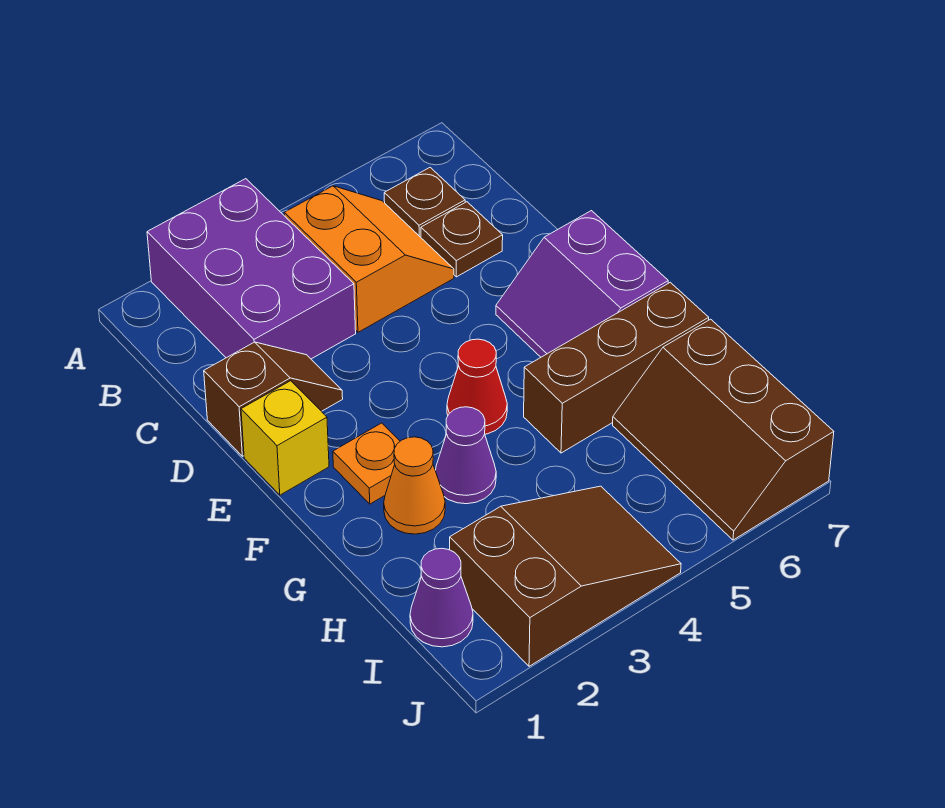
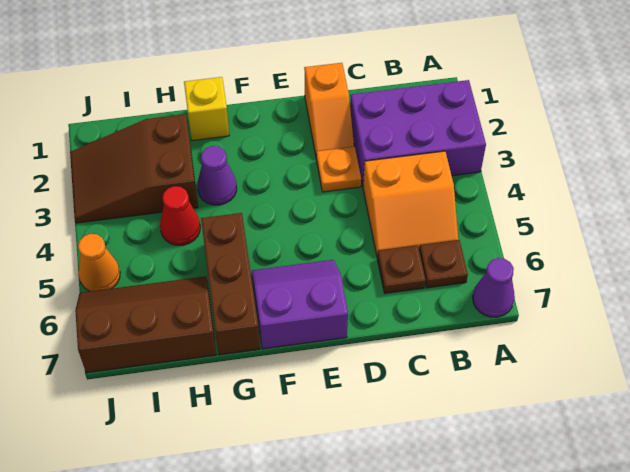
brown slope D1:D2 level 1 top 1 -> orange slope D1:D2 level 1 top 1
yellow brick E1 level 1 -> yellow brick G1 level 1
orange plate F2 level 1 -> orange plate D3 level 1
red cone F4 level 1 -> red cone H4 level 1
orange cone G2 level 1 -> orange cone J5 level 1
purple cone I1 level 1 -> purple cone A7 level 1
brown slope I2:J4 level 1 top 2 -> brown slope H2:J3 level 1 top H

